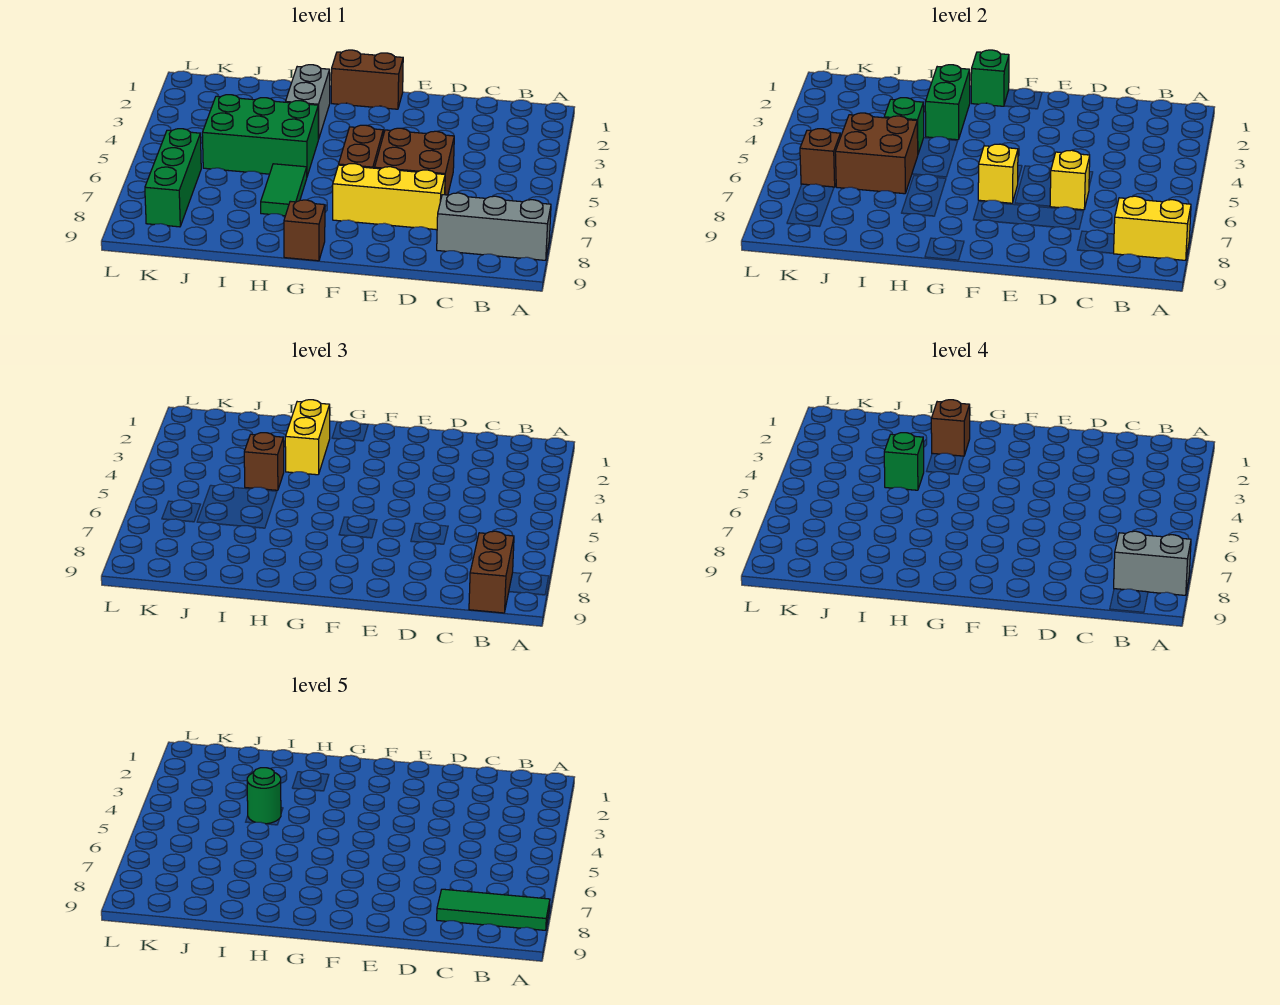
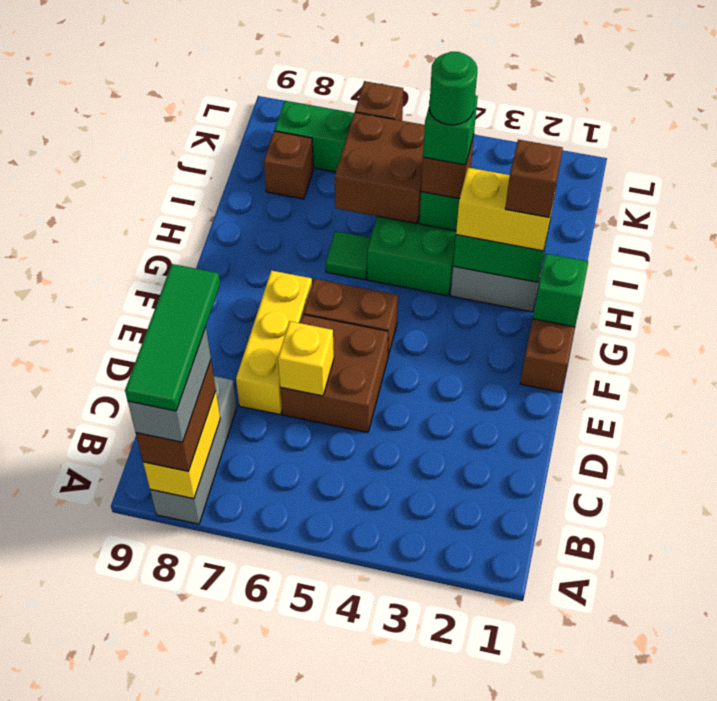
brown brick B8:B9 level 3 -> brown brick A8:B8 level 3
yellow brick F6 level 2 -> none
brown brick G9 level 1 -> brown brick J8 level 1
green tile H6:H7 level 1 -> green tile H6 level 1

